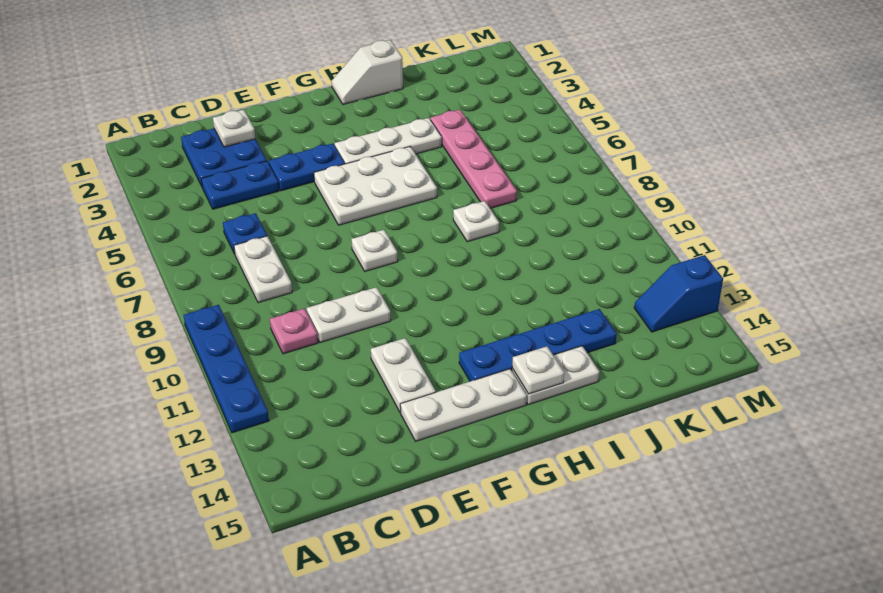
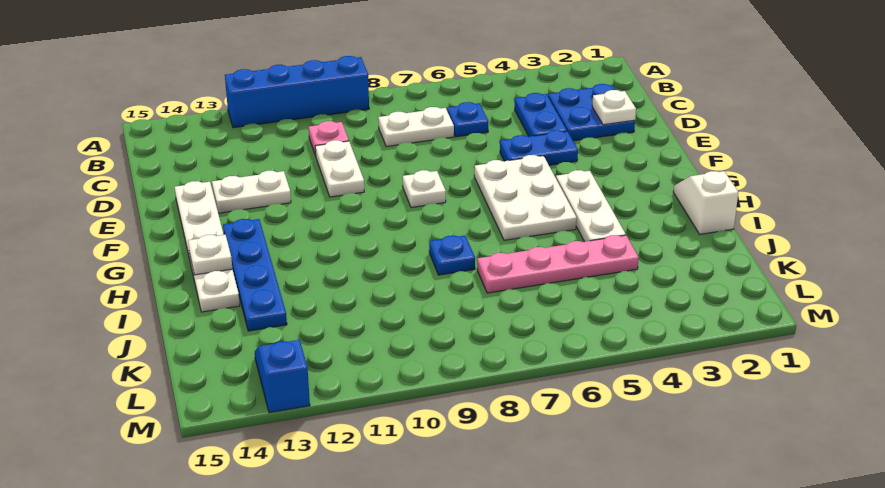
blue plate A9:A12 level 1 -> blue brick A9:A12 level 1
blue plate E4:F4 level 1 -> blue plate E4:E5 level 1
white plate I8 level 1 -> blue plate I8 level 1

